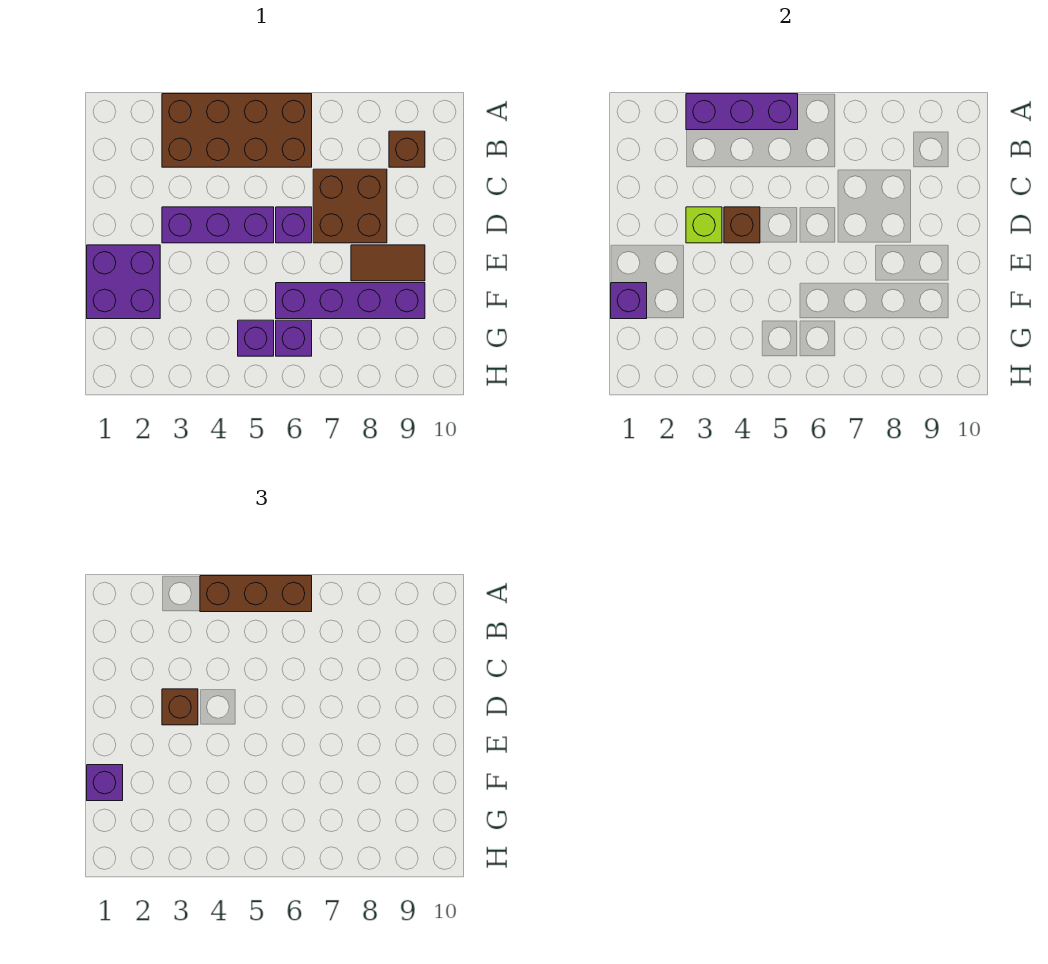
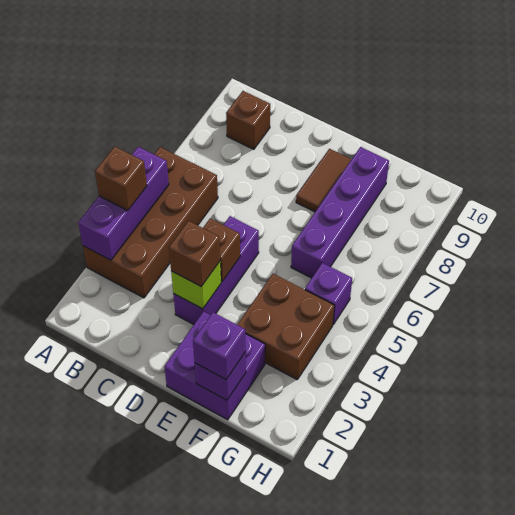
brown brick A4:A6 level 3 -> brown brick A4 level 3
brown brick C7:D8 level 1 -> brown brick F3:G4 level 1
purple brick D6 level 1 -> none
purple brick G6 level 1 -> none

